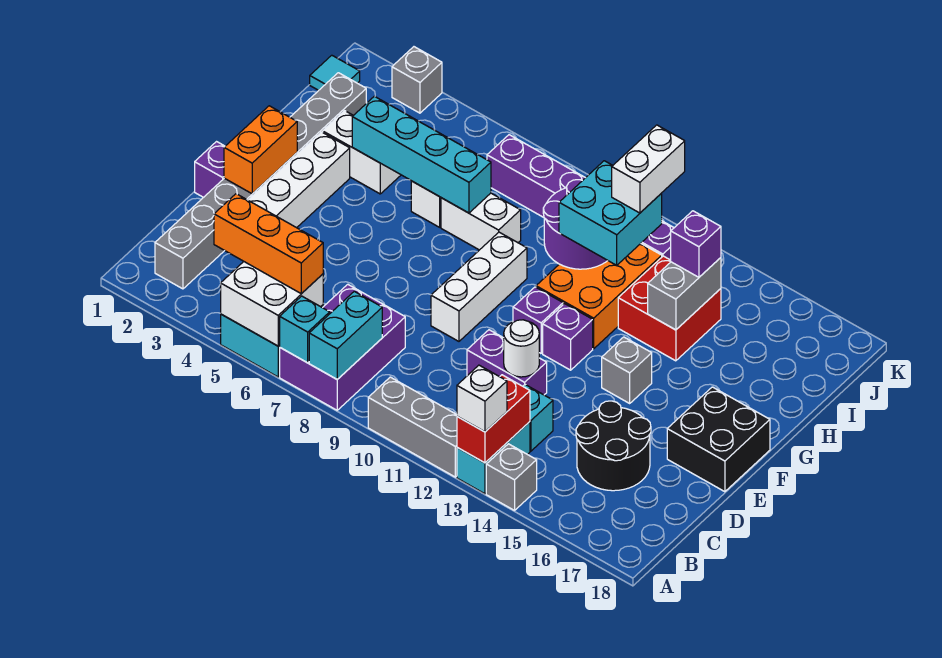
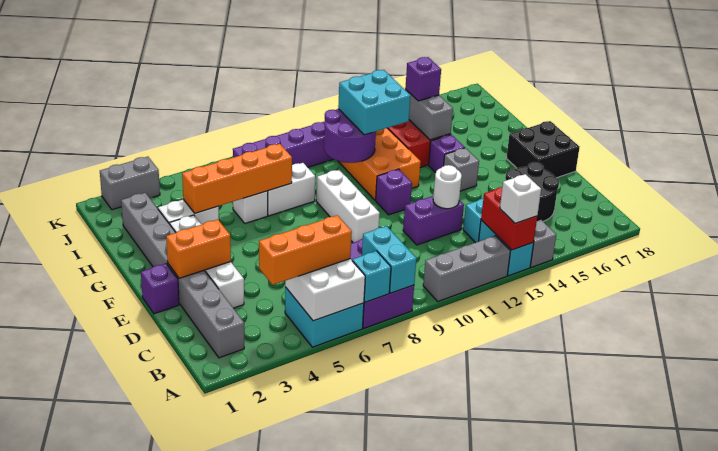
orange brick E2:F2 level 2 -> orange brick E2:E3 level 2
purple brick F12 level 1 -> purple brick G14 level 1
cyan brick H4:H7 level 2 -> orange brick H4:H7 level 2
white brick I12:J12 level 4 -> none
cyan tile J1 level 1 -> none
grey brick K3 level 1 -> grey brick K2:K3 level 1

